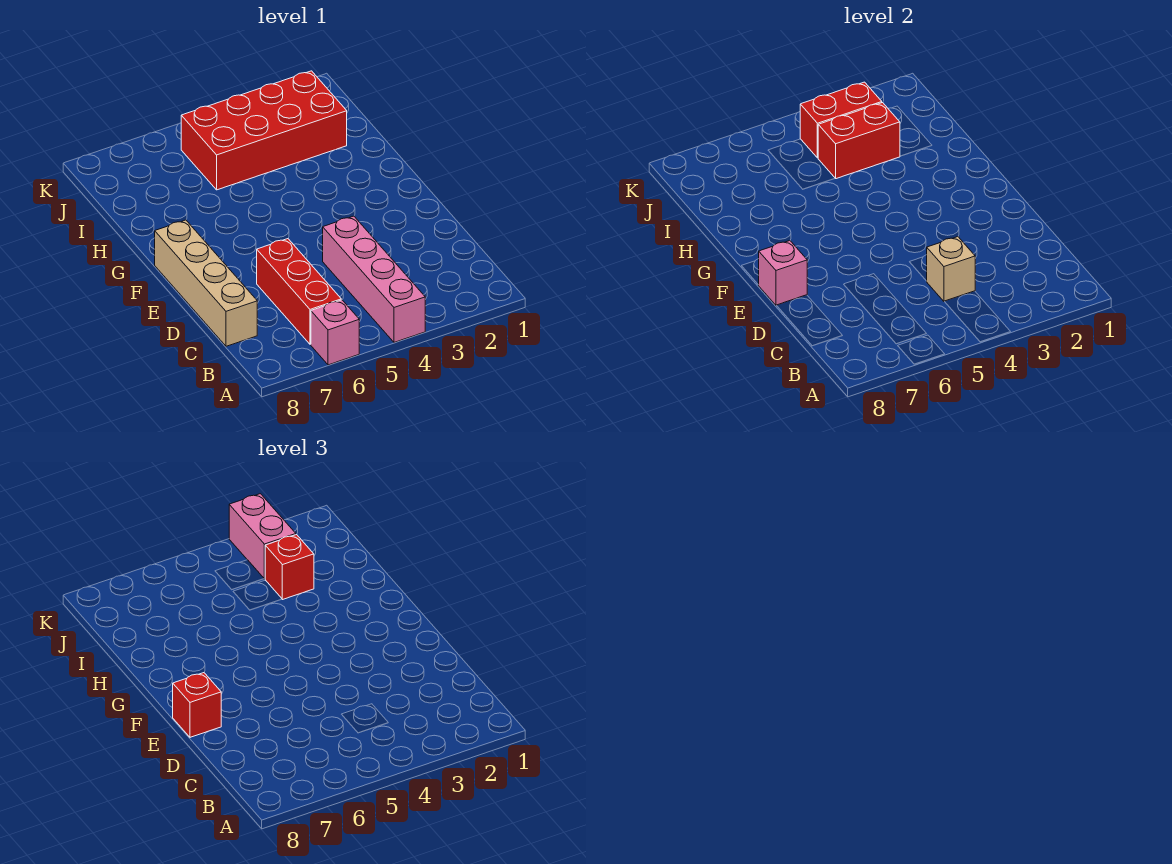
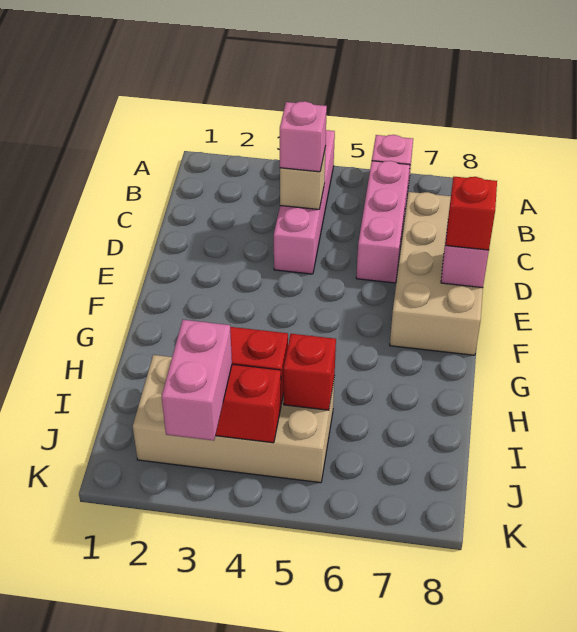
red brick B6:D6 level 1 -> pink brick B6:D6 level 1
none -> pink brick C4 level 3
tan brick C8:F8 level 1 -> tan brick C7:F8 level 1
red brick I2:J5 level 1 -> tan brick I2:J5 level 1
red brick I3 level 3 -> red brick I5 level 2

